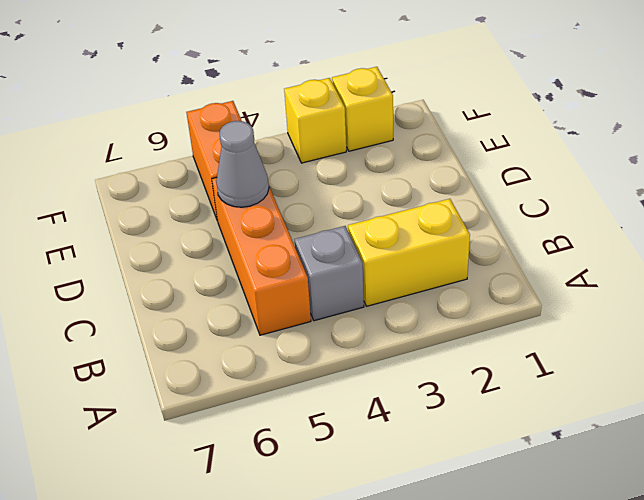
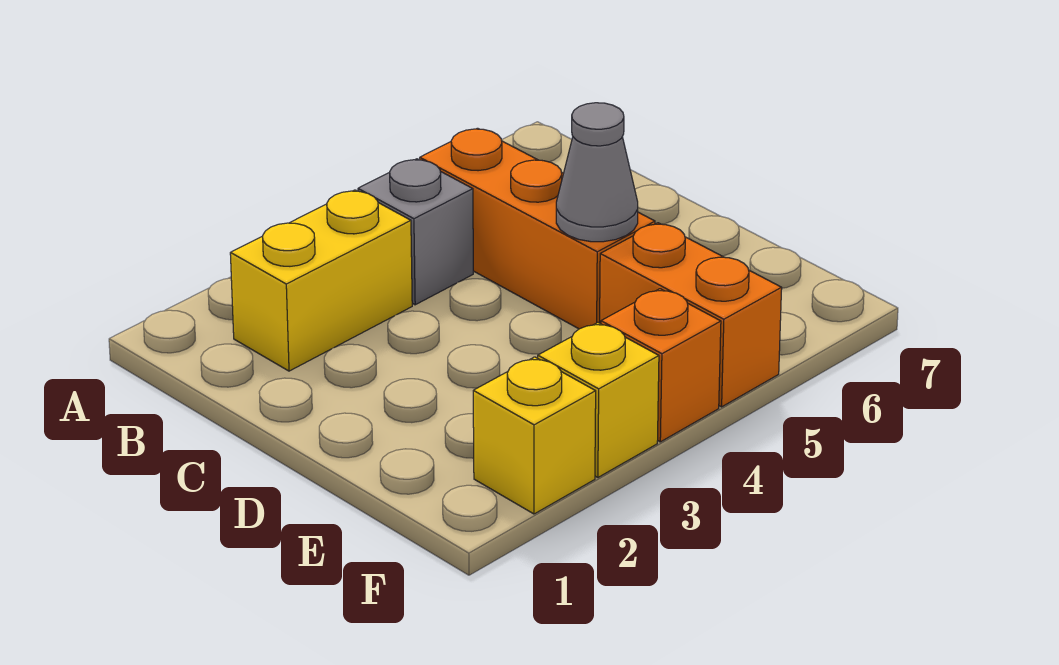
none -> orange brick F4 level 1

